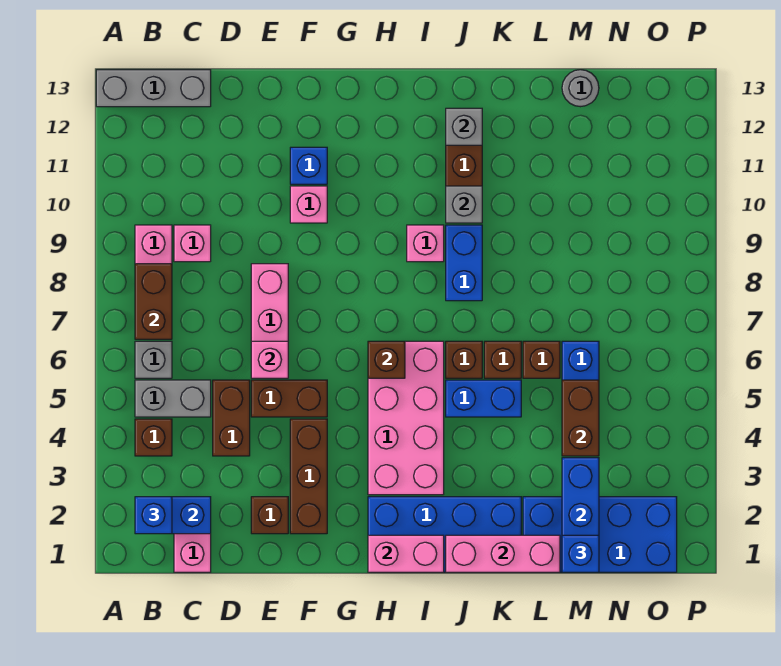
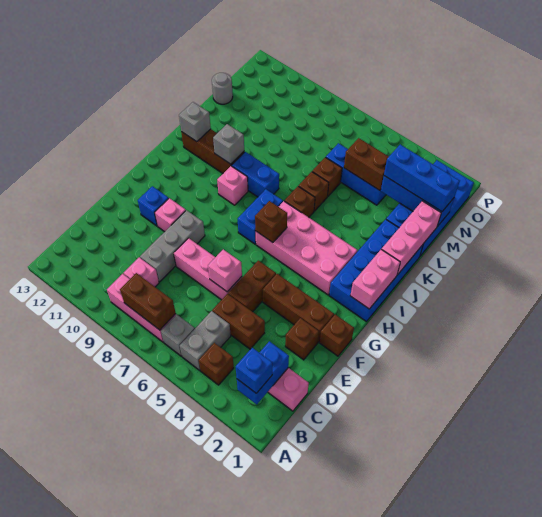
grey brick A13:C13 level 1 -> grey brick D9:F9 level 1
none -> brown brick F1 level 1
blue brick J5:K5 level 1 -> blue brick H7:I7 level 1
blue brick M1 level 3 -> blue brick M1:M3 level 3

